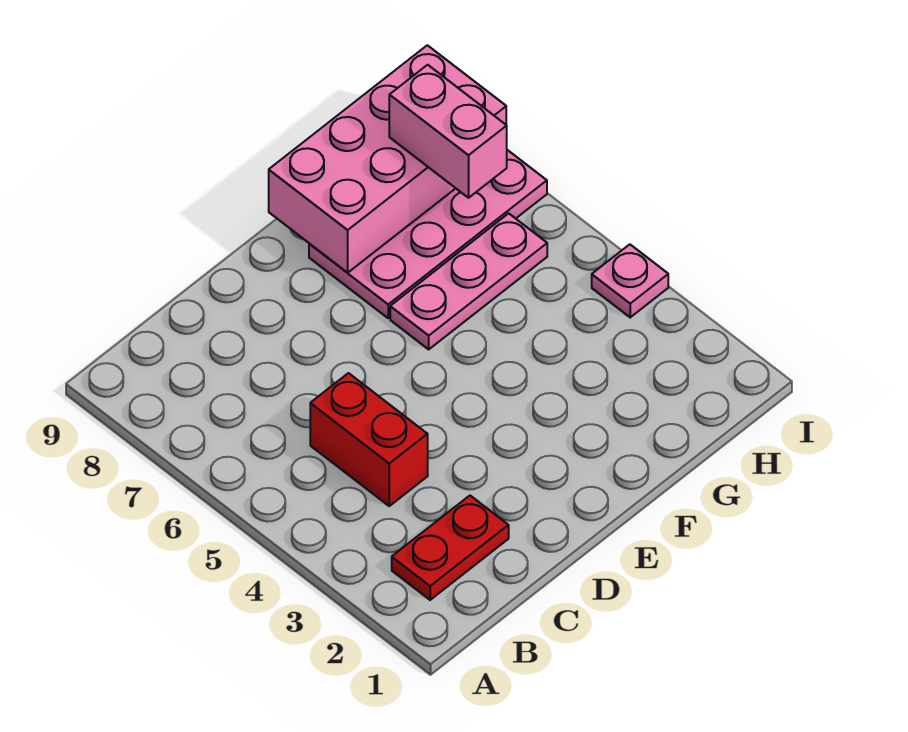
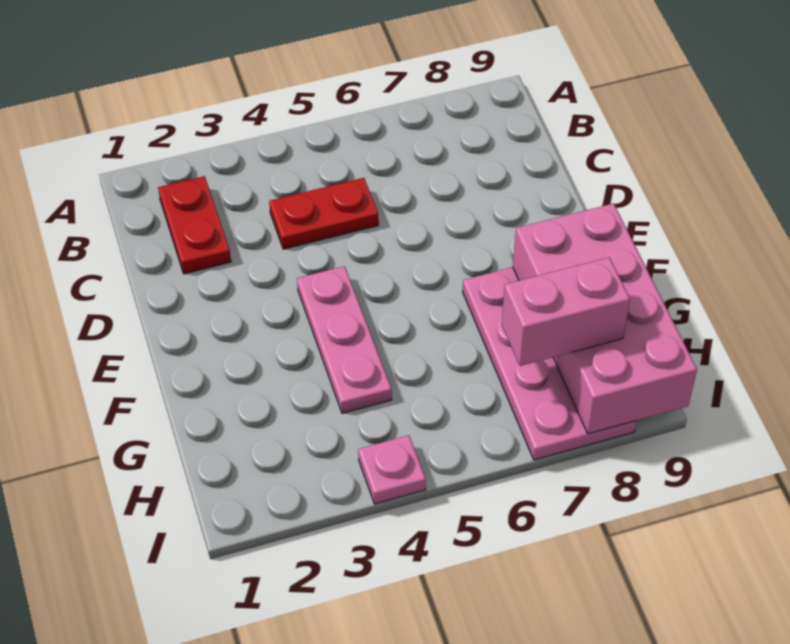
red brick C4:C5 level 1 -> red plate C4:C5 level 1
pink plate F6:H6 level 1 -> pink plate E4:G4 level 1

